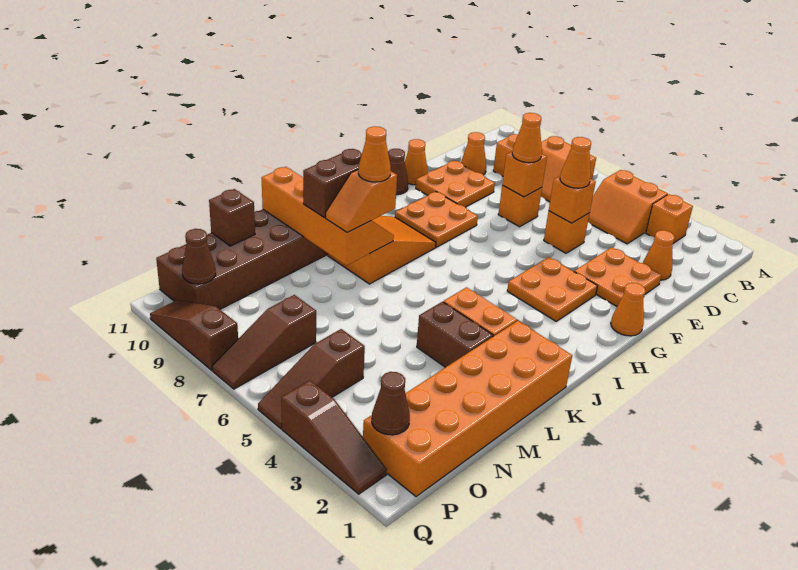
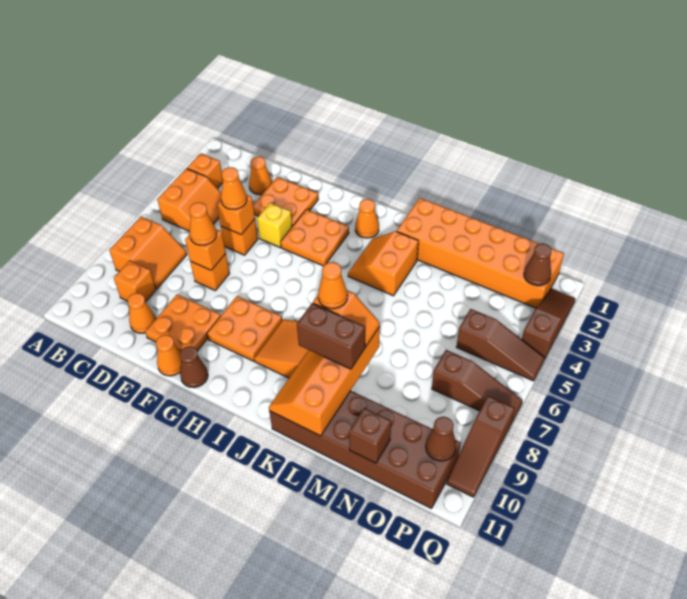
none -> yellow brick F4 level 1
orange cone G1 level 1 -> orange cone I2 level 1
brown brick L3:L4 level 1 -> none

